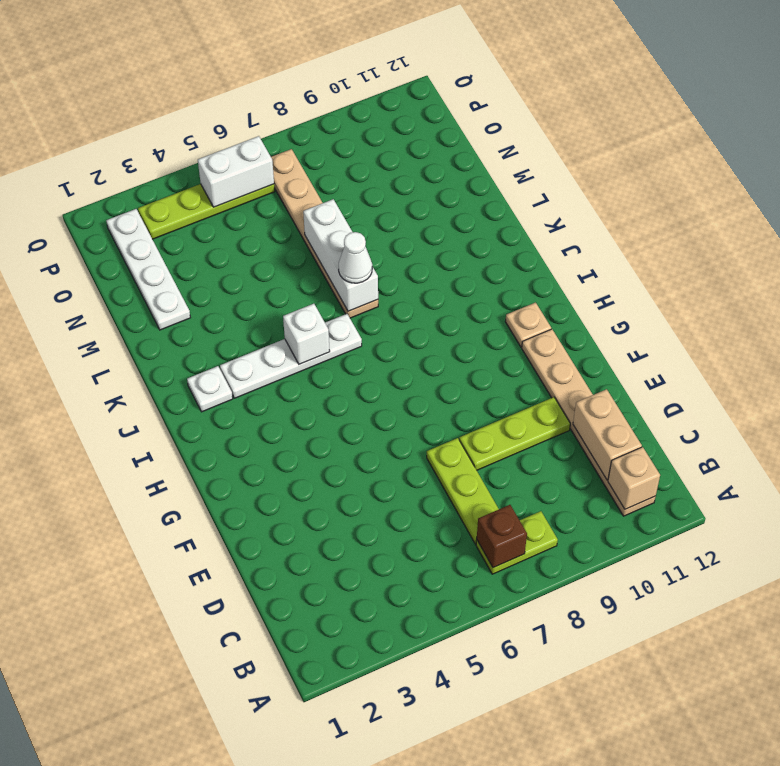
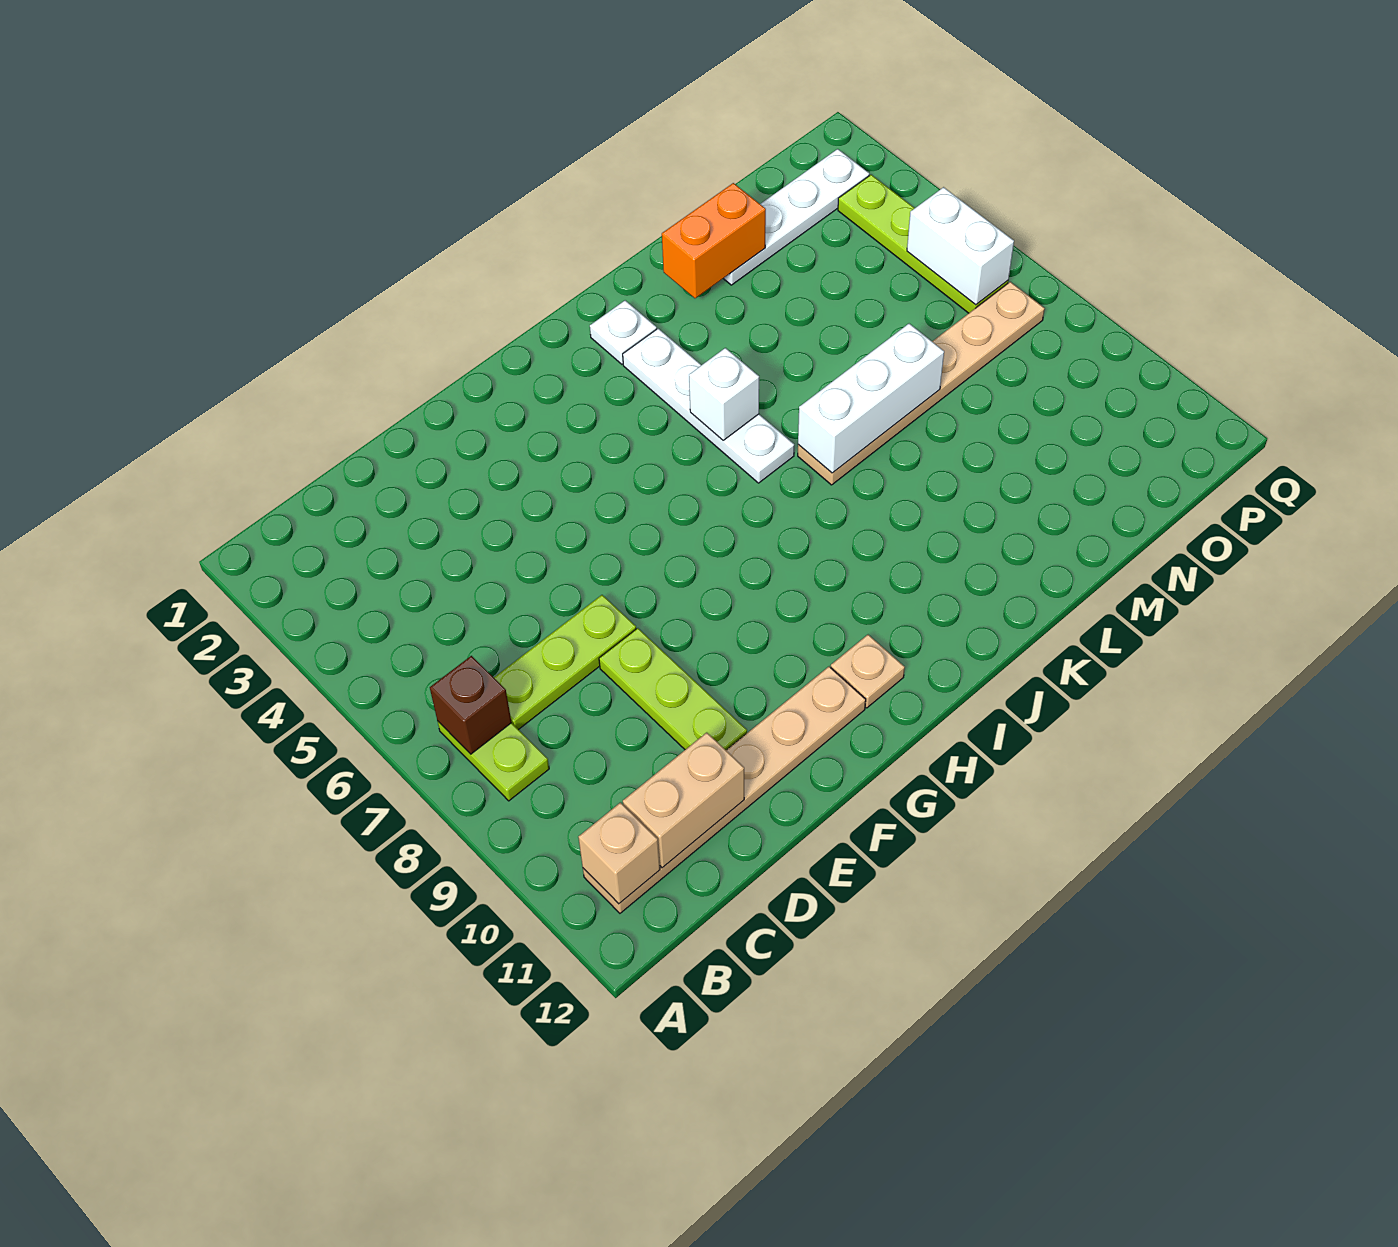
white cone K7 level 3 -> none
none -> orange brick L2:M2 level 2

